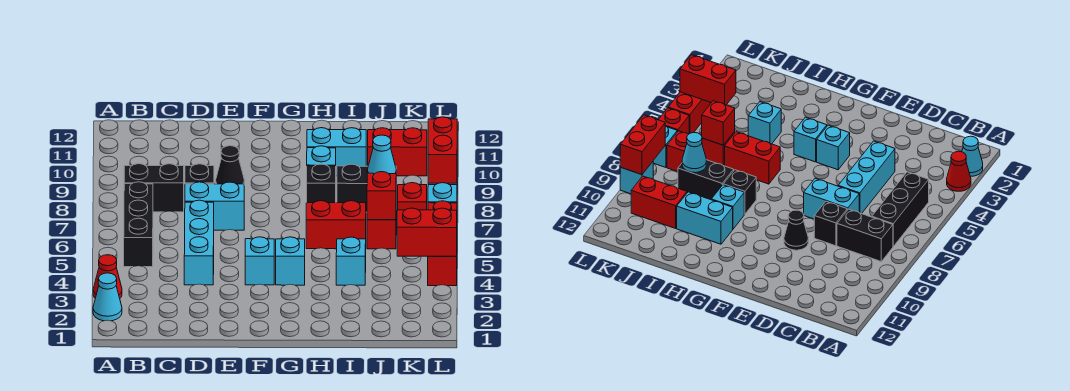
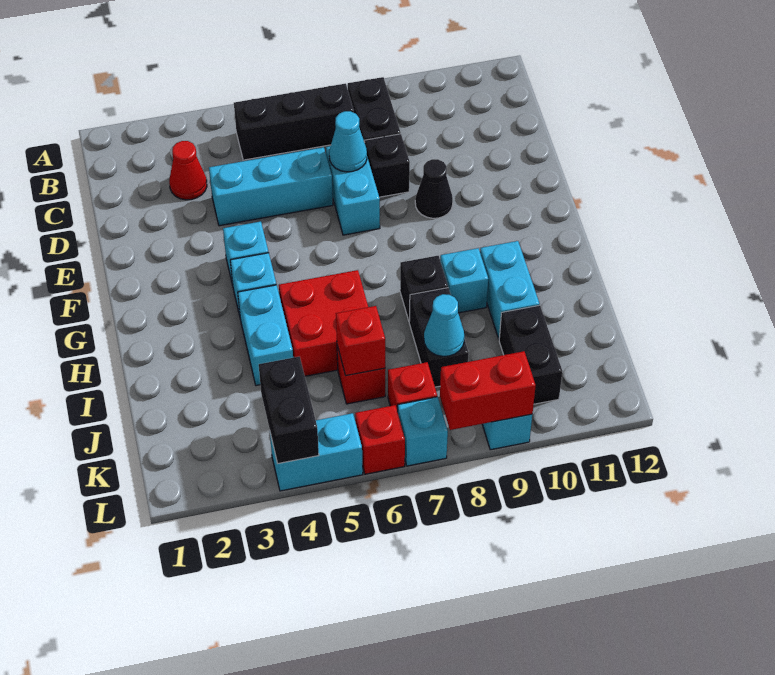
cyan cone A2 level 1 -> cyan cone D7 level 2
red cone A3 level 1 -> red cone C3 level 1
red brick H6:I6 level 1 -> red brick H5:I6 level 1
cyan brick I4 level 1 -> cyan brick H4:I4 level 1
red brick J10:K10 level 1 -> black brick J10:K10 level 1
red brick K4:L4 level 2 -> black brick K4:L4 level 2
red brick L4:L5 level 1 -> cyan brick L4:L5 level 1

